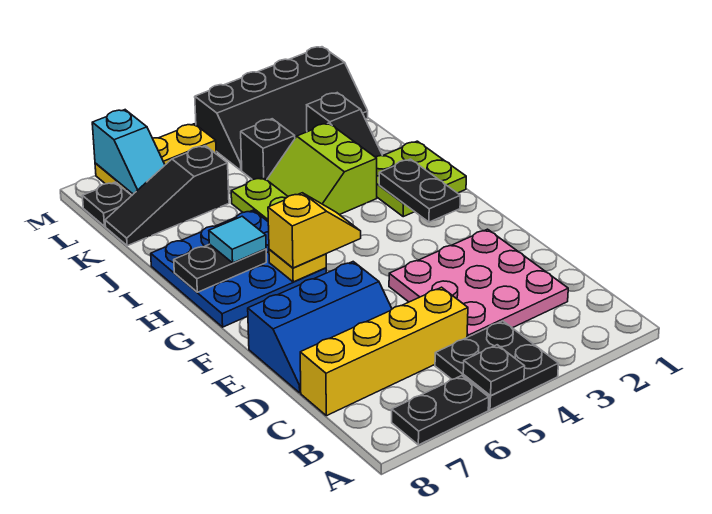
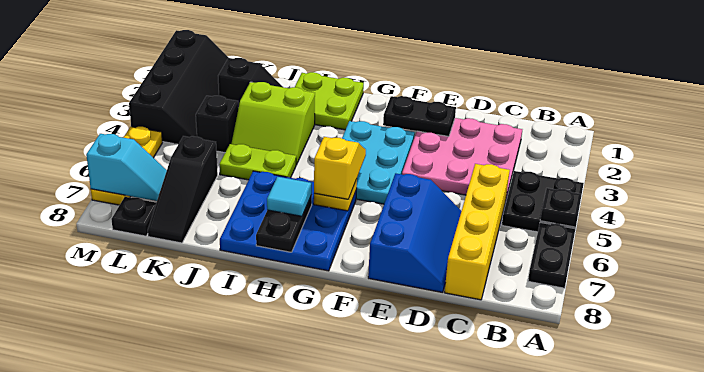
none -> cyan plate F3:G5 level 1
black plate G2:H2 level 2 -> black plate E2:F2 level 2

